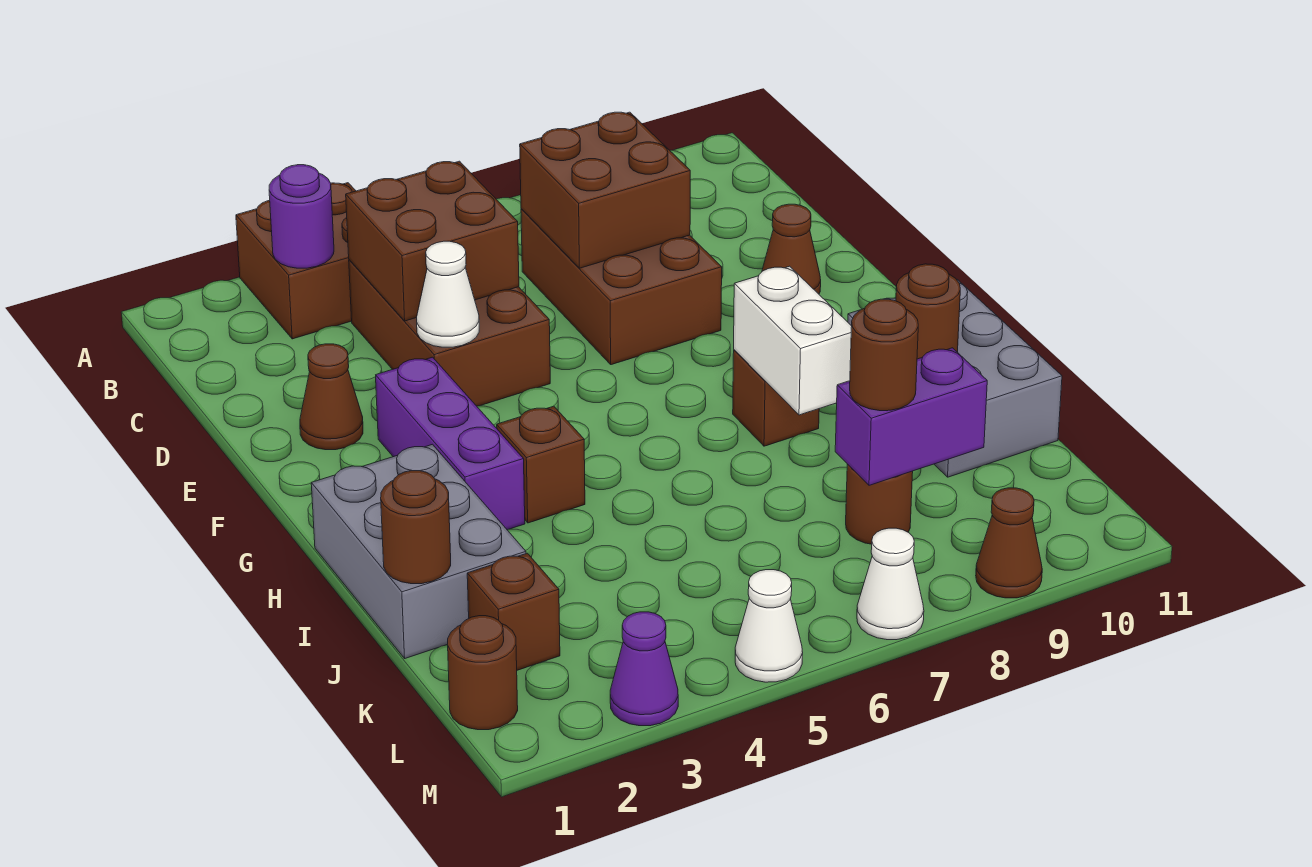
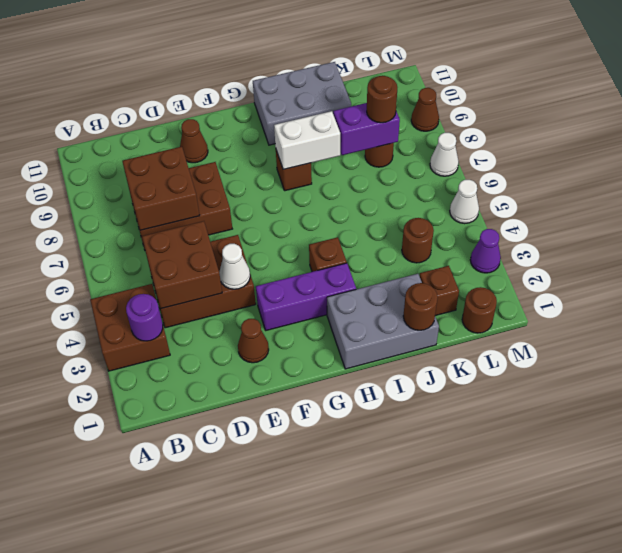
brown round brick I10 level 2 -> brown round brick K4 level 1
purple brick K8:K9 level 2 -> purple brick J8:K8 level 2

